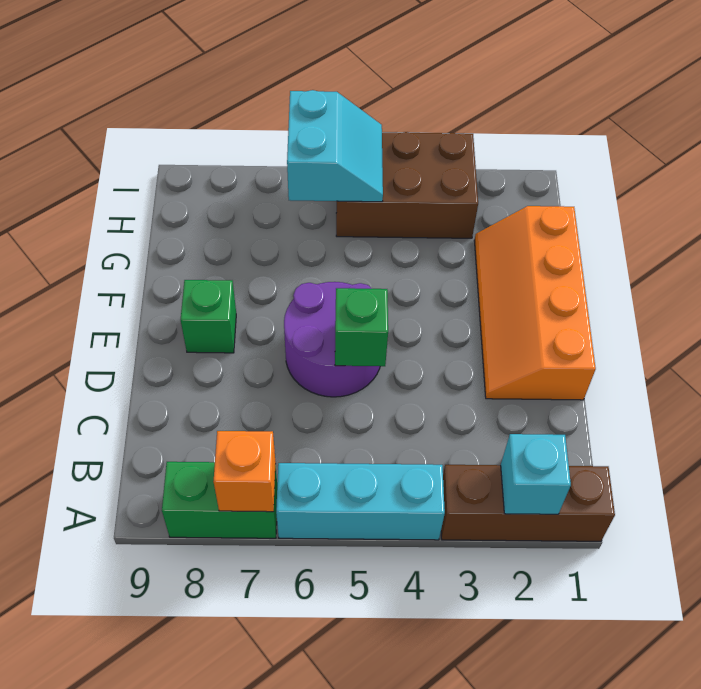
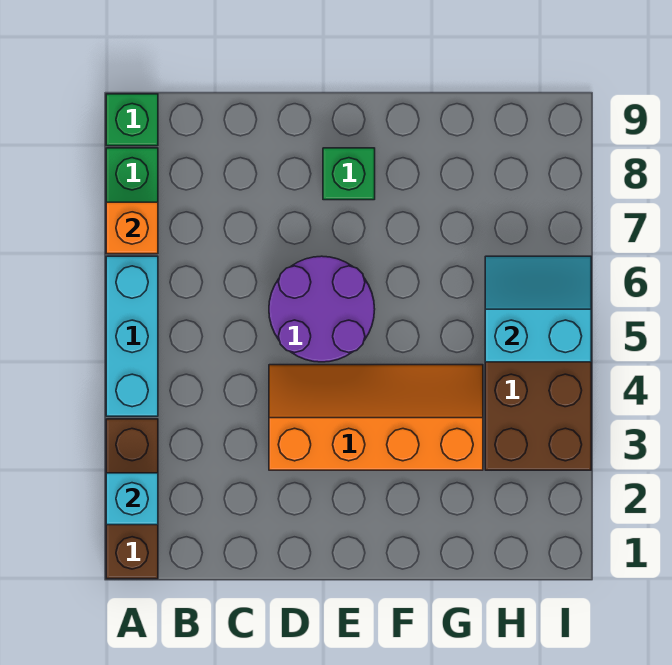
orange slope D1:G2 level 1 top 1 -> orange slope D3:G4 level 1 top 3
green brick D5 level 2 -> green brick A9 level 1
cyan slope H5:I6 level 2 top 6 -> cyan slope H5:I6 level 2 top 5

